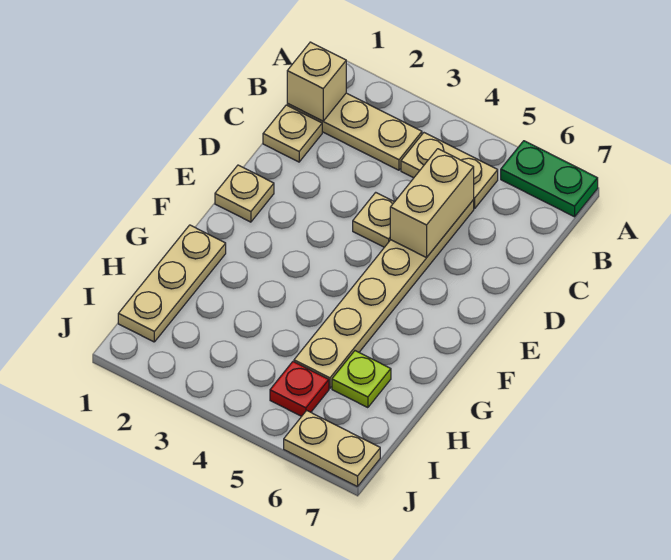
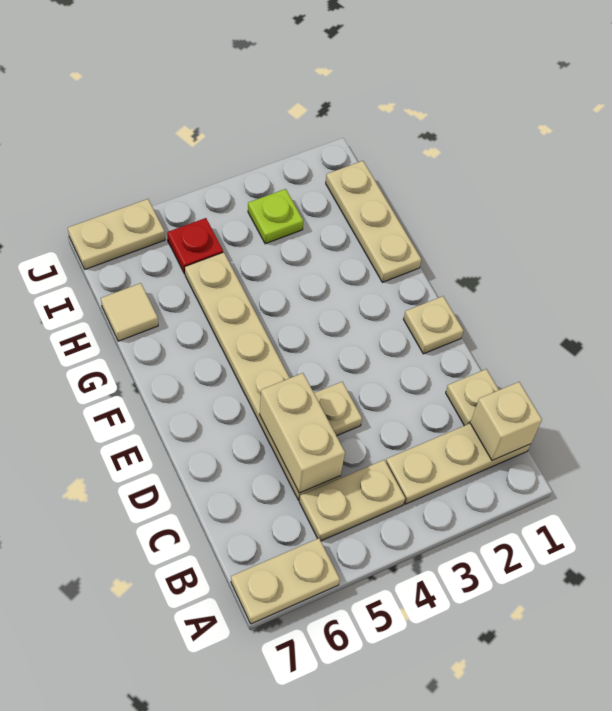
green plate A6:A7 level 1 -> tan plate A6:A7 level 1
lime plate H6 level 1 -> lime plate I3 level 1
none -> tan tile H7 level 1

